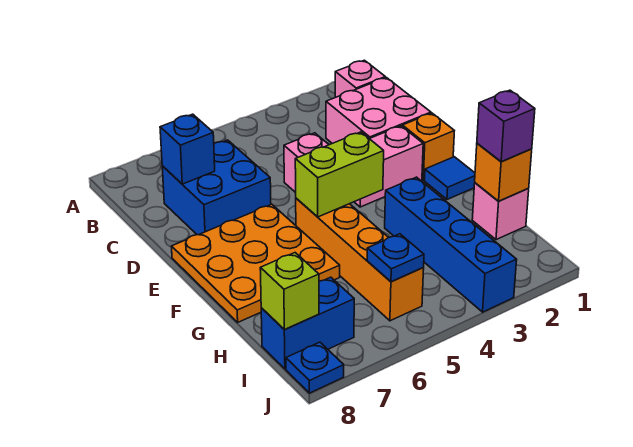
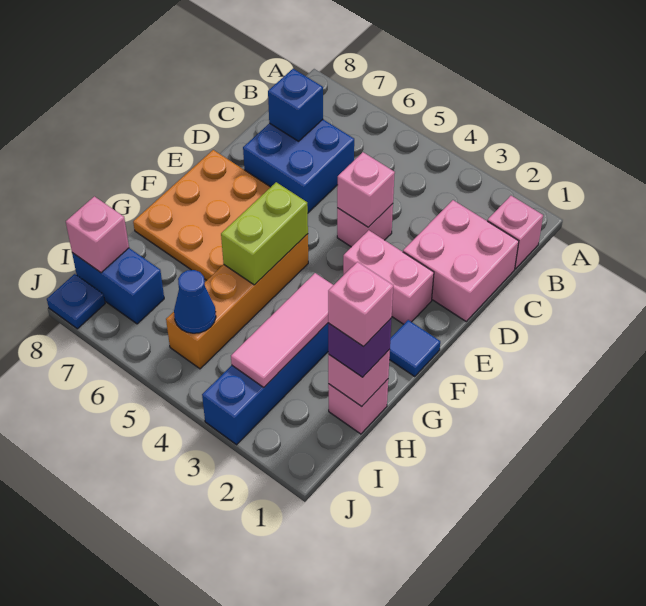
none -> pink brick D4 level 2
orange brick E1 level 1 -> none
lime brick F4:F5 level 2 -> lime brick F5:G5 level 2
none -> pink tile G3:I3 level 2
orange brick H1 level 2 -> pink brick H1 level 2
none -> pink brick H1 level 4
blue plate I5 level 2 -> blue cone I5 level 2
lime brick I8 level 2 -> pink brick I8 level 2

